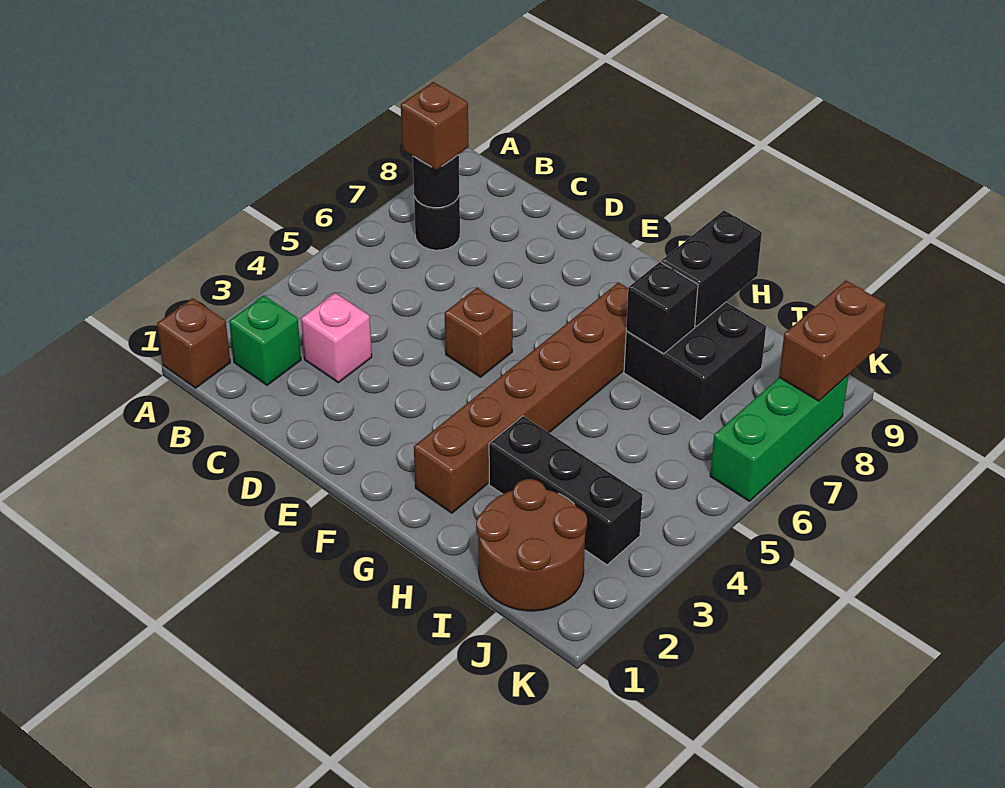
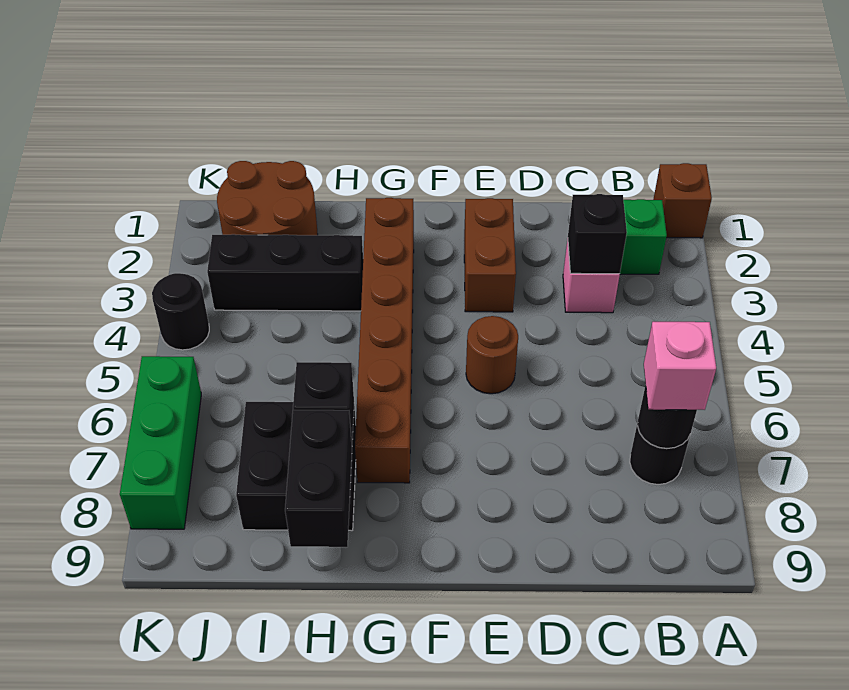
brown brick B7 level 3 -> pink brick B7 level 3
none -> black brick C3 level 2
brown brick E5 level 1 -> brown round brick E5 level 1
none -> black round brick K4 level 1
brown brick K8:K9 level 2 -> brown brick E2:E3 level 1

